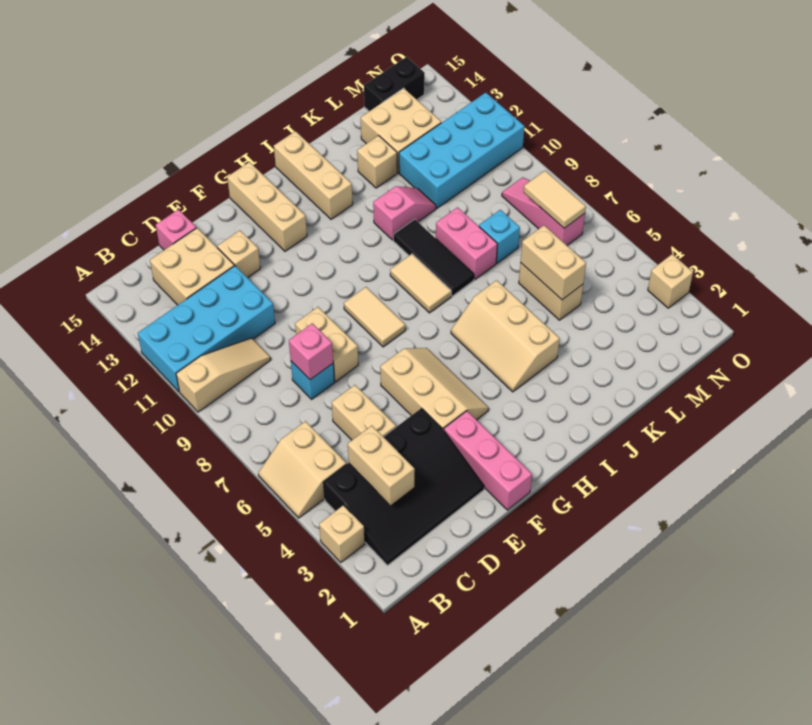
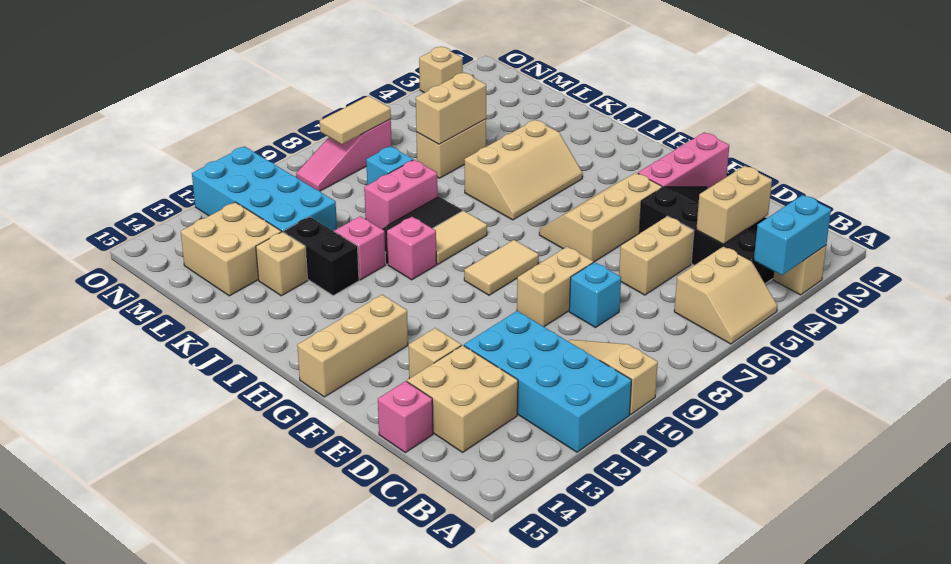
none -> cyan brick A3:A4 level 2
pink brick D8 level 2 -> pink brick I10 level 1
tan brick I13:I15 level 1 -> none
black brick M15:N15 level 1 -> black brick J12:K12 level 1

